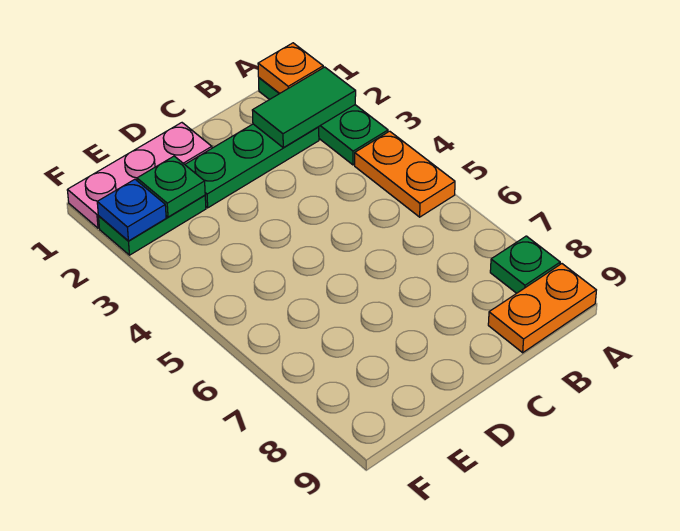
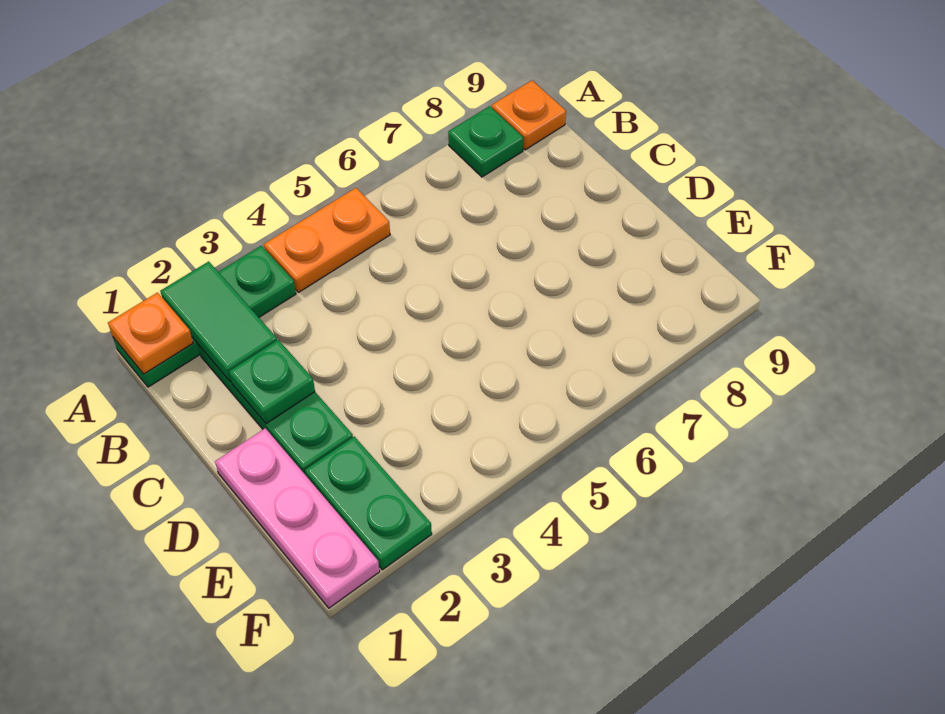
orange plate A9:B9 level 1 -> orange plate A9 level 1
green plate E2 level 2 -> green plate C2 level 2
blue plate F2 level 2 -> none

